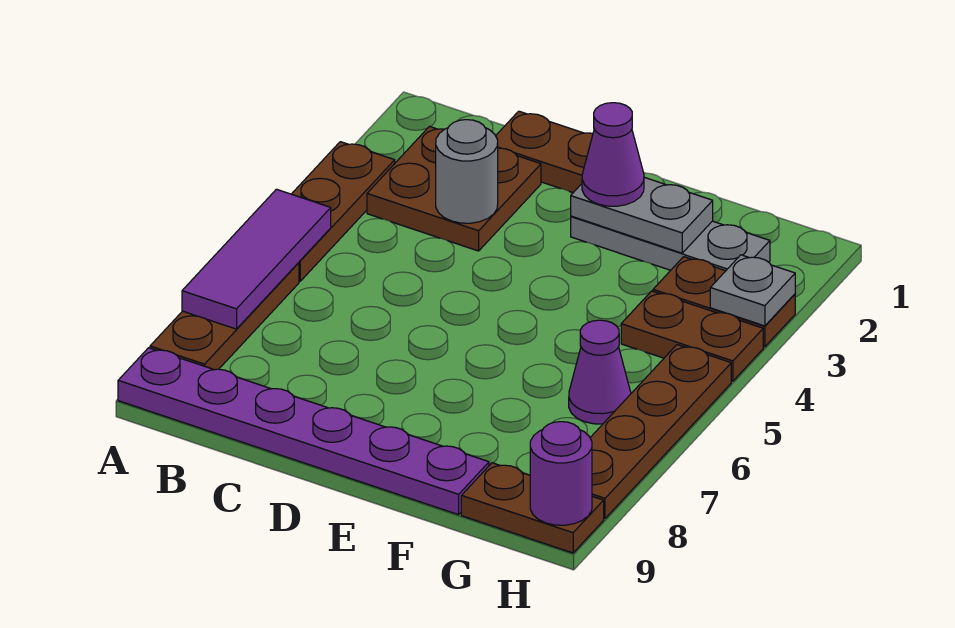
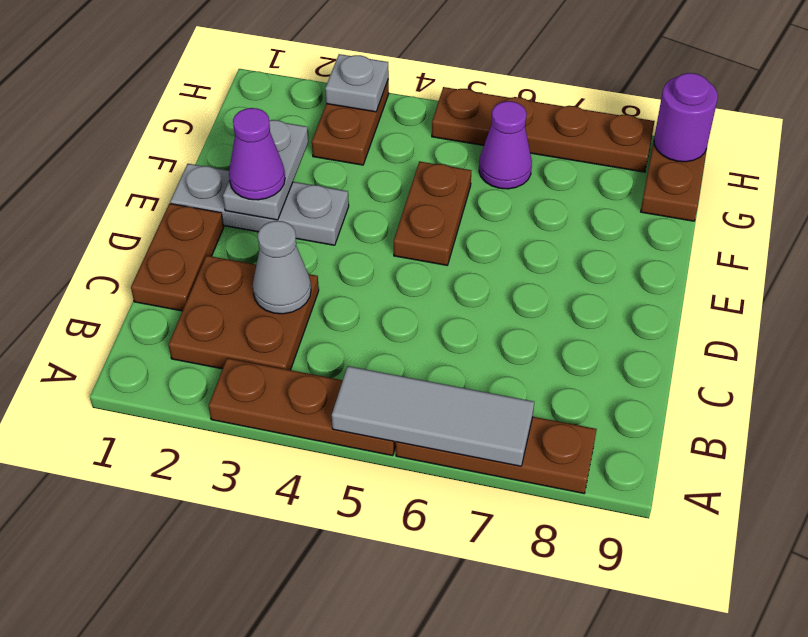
purple tile A5:A7 level 2 -> grey tile A5:A7 level 2
purple plate A9:F9 level 1 -> none
grey round brick C3 level 2 -> grey cone C3 level 2
grey plate E2:G2 level 1 -> grey plate E1:E3 level 1
brown plate G4:H4 level 1 -> brown plate E5:F5 level 1

